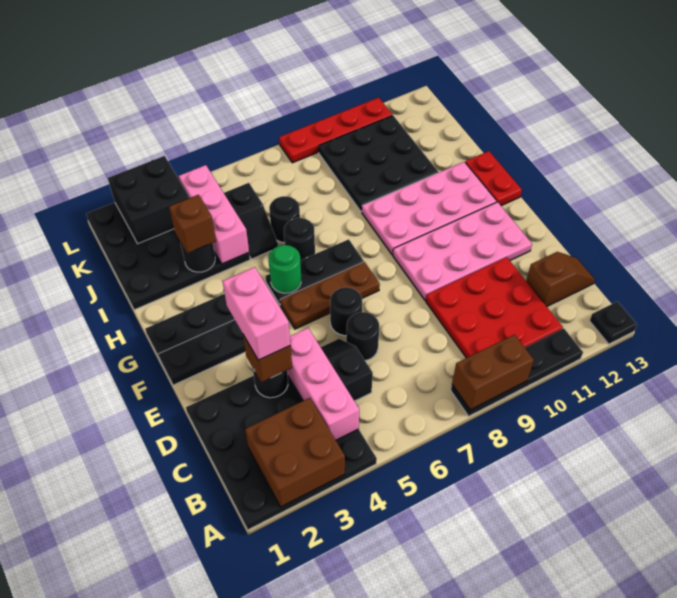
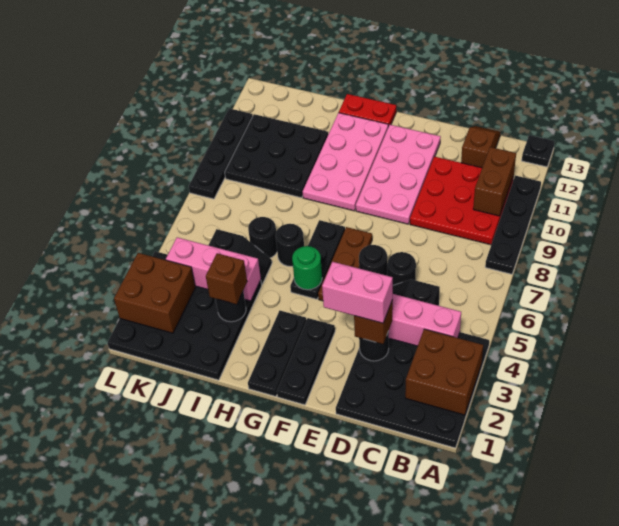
brown brick A8:A9 level 2 -> brown brick B10:B11 level 2
black brick K2:L3 level 2 -> brown brick K2:L3 level 2
red plate L8:L11 level 1 -> black plate L8:L11 level 1

